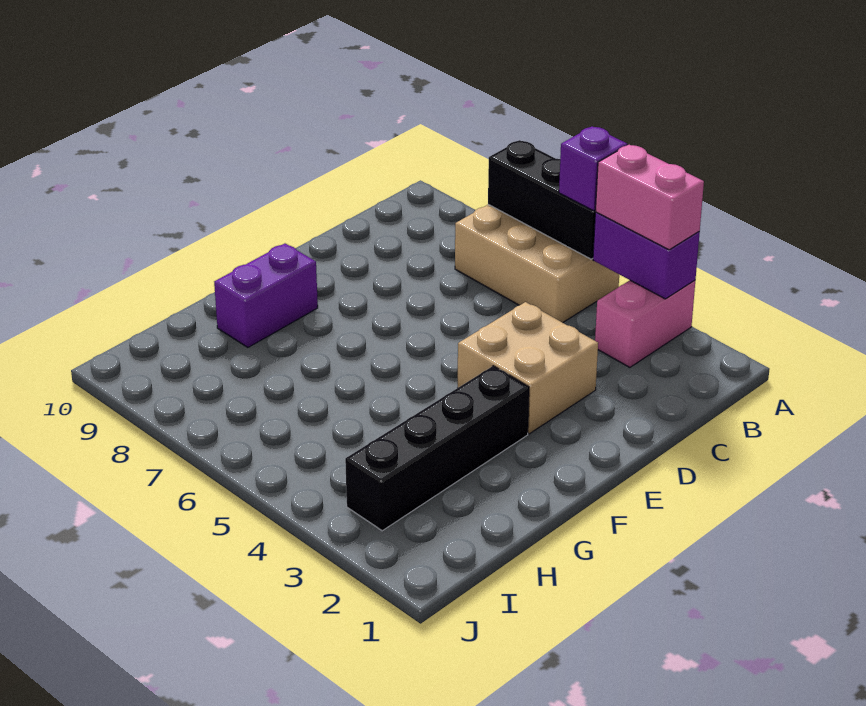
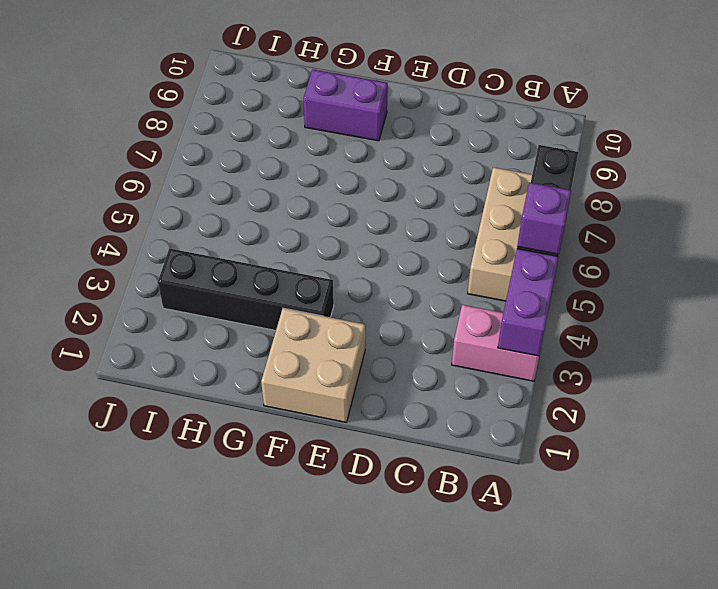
pink brick A3:A4 level 3 -> none
tan brick D3:E4 level 1 -> tan brick E1:F2 level 1

